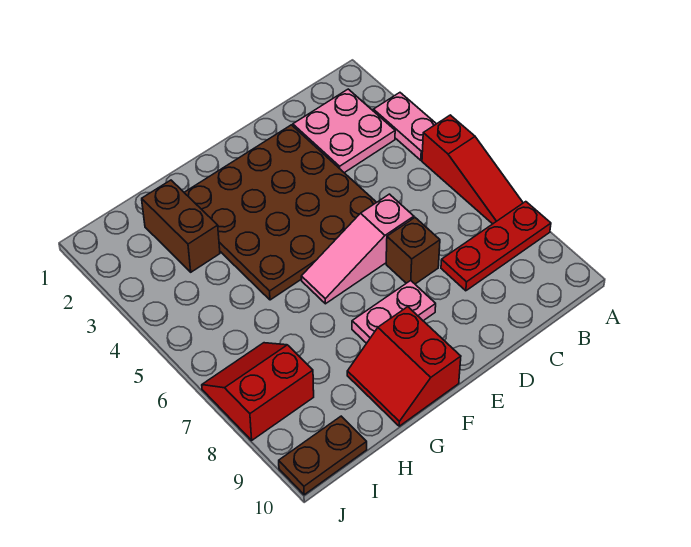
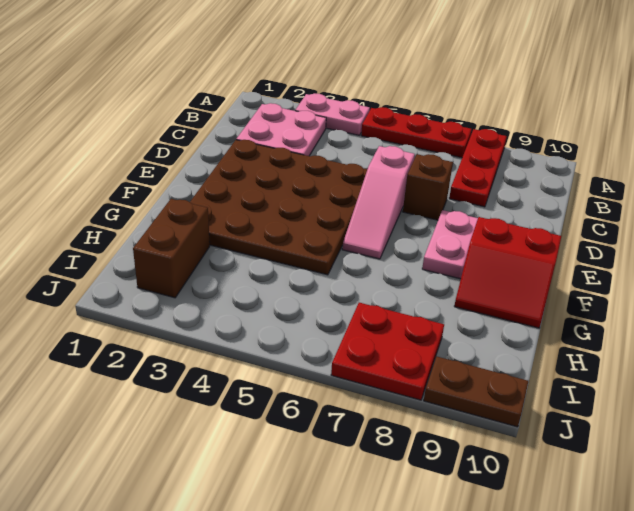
red slope A5:A7 level 1 top 5 -> red plate A5:A7 level 1
brown brick H2:H3 level 1 -> brown brick H2:I2 level 1
red slope I7:J8 level 1 top 8 -> red plate I7:J8 level 1
brown plate I10:J10 level 1 -> brown plate J9:J10 level 1

